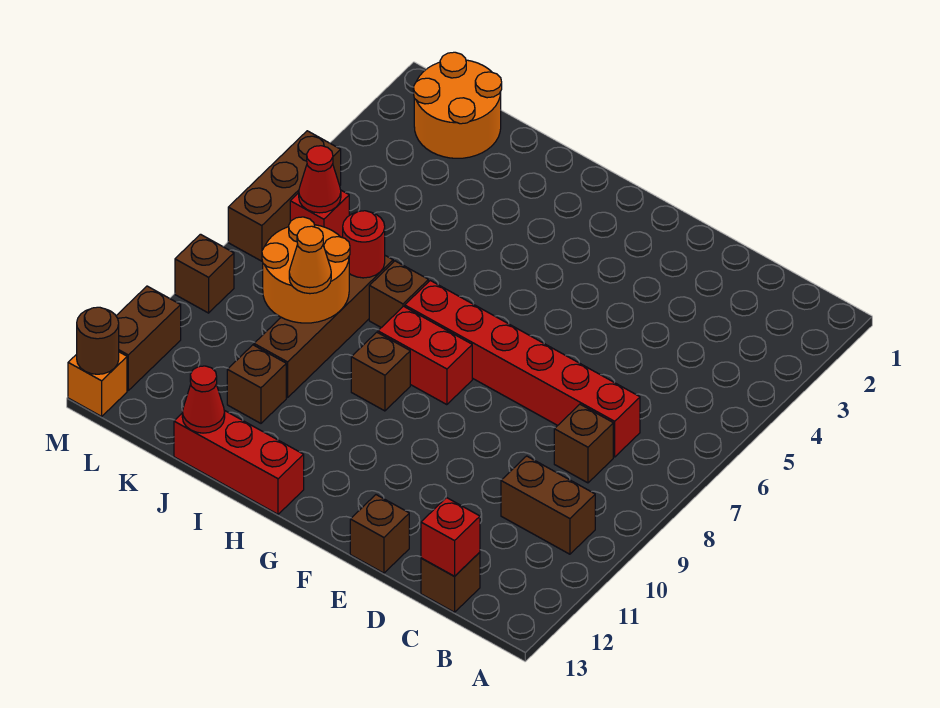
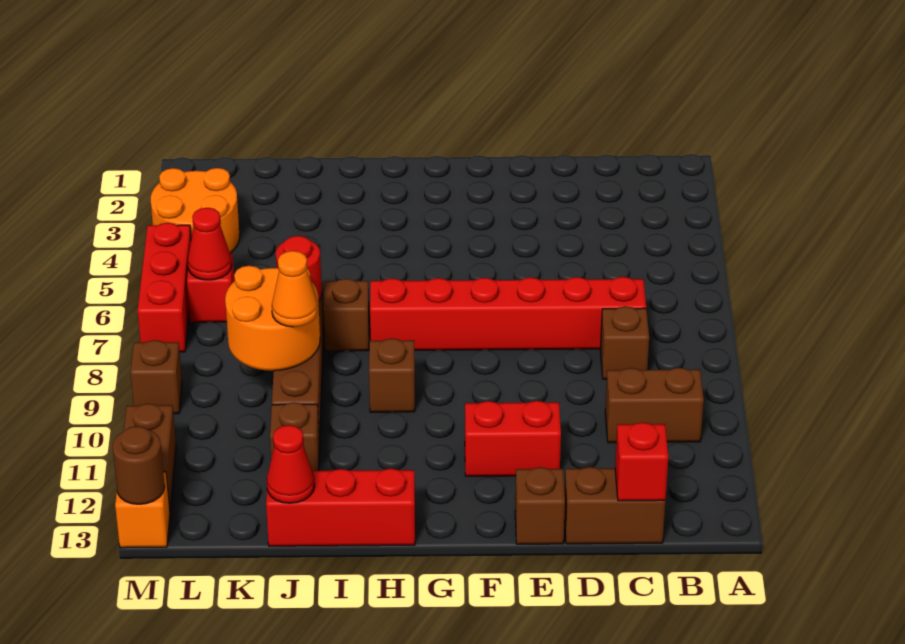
brown brick C13 level 1 -> brown brick C13:D13 level 1
red brick G8:H8 level 1 -> red brick E11:F11 level 1
orange round brick K1:L2 level 1 -> orange round brick L3:M4 level 1
brown brick M5:M7 level 1 -> red brick M5:M7 level 1

